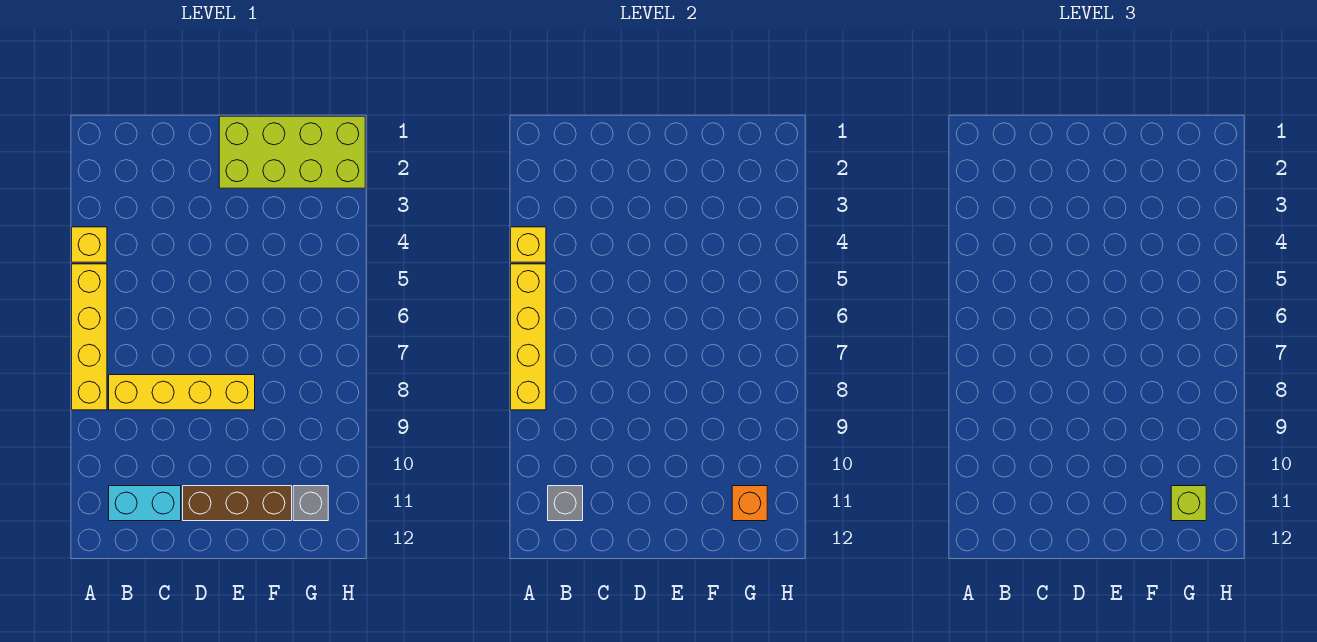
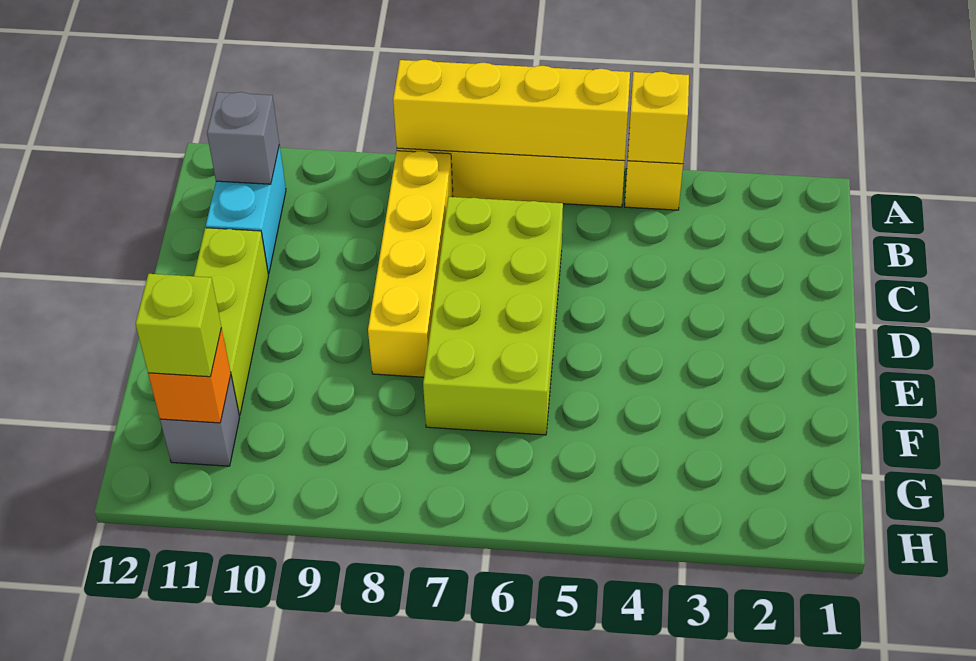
brown brick D11:F11 level 1 -> lime brick D11:F11 level 1
lime brick E1:H2 level 1 -> lime brick C6:F7 level 1

